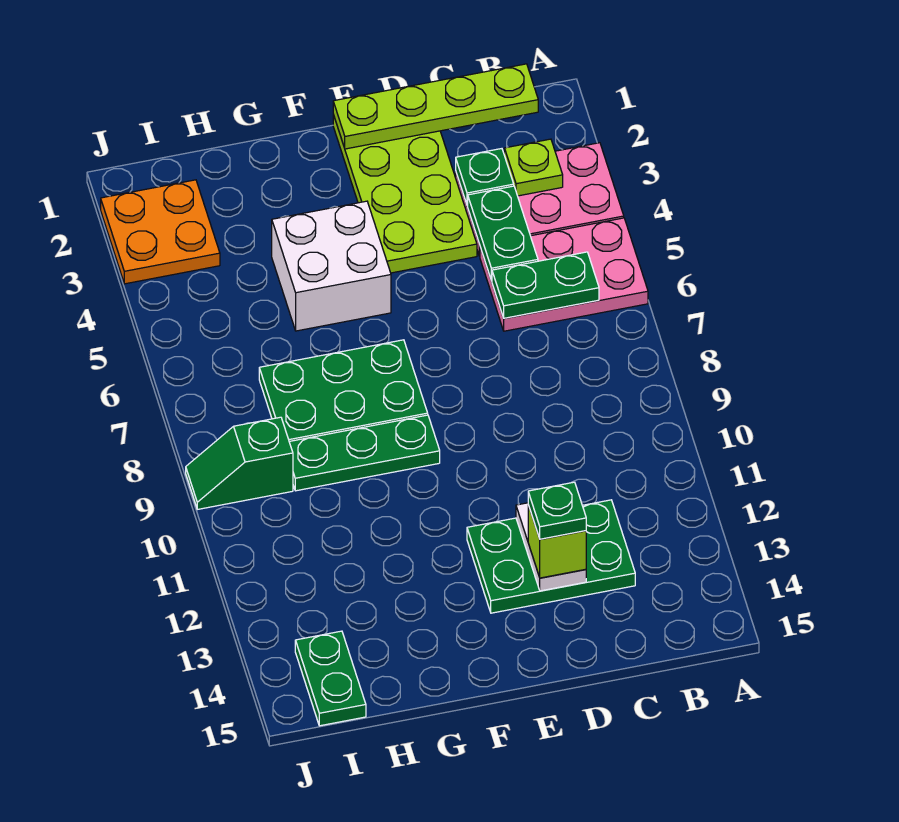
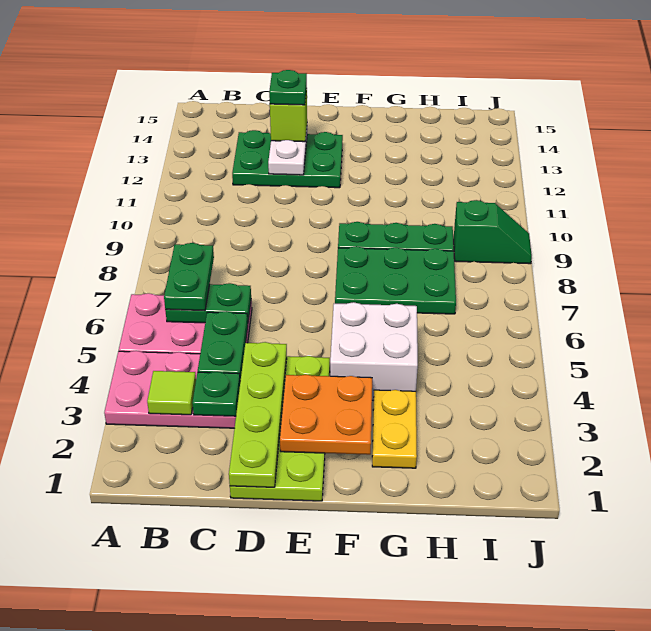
lime plate B1:E1 level 2 -> lime plate D1:D4 level 2
lime plate B3 level 2 -> lime tile B3 level 2
none -> yellow plate G2:G3 level 1
orange plate I2:J3 level 1 -> orange plate E2:F3 level 2
green plate I14:I15 level 1 -> green plate B6:B7 level 3

